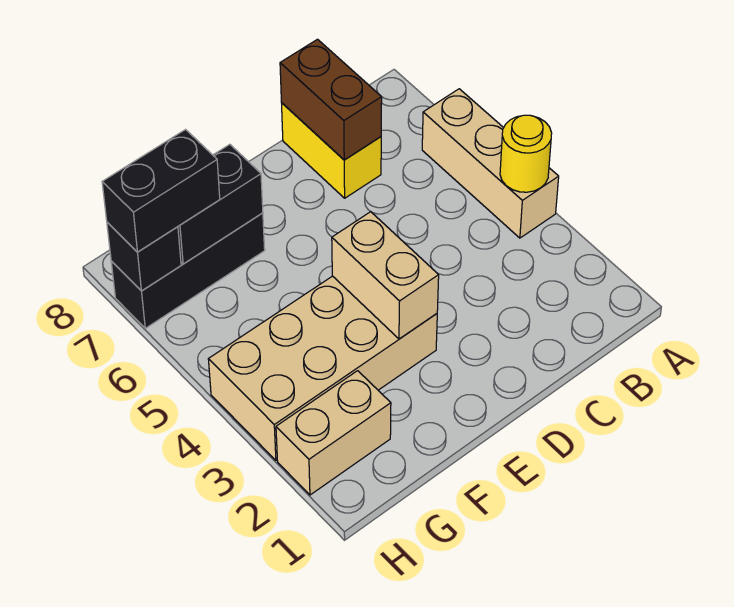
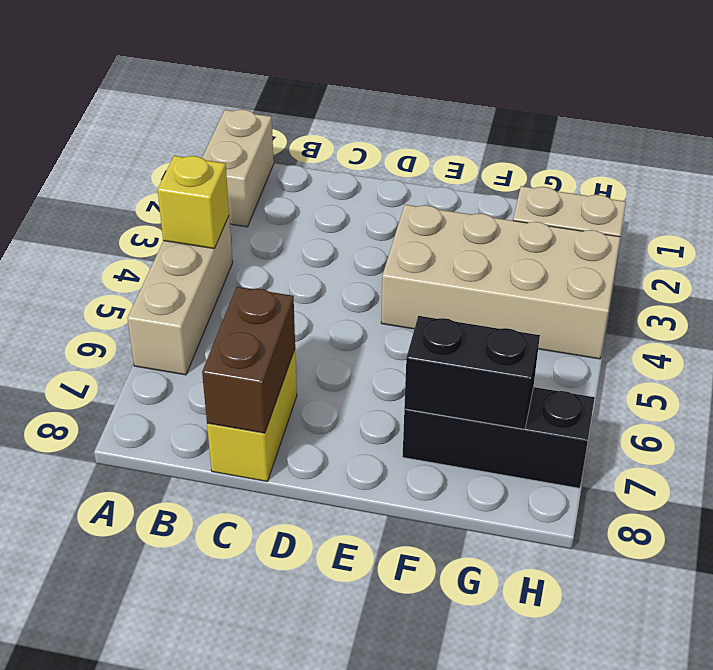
yellow round brick A4 level 2 -> yellow brick A4 level 2
tan brick E3:E4 level 2 -> tan brick A1:A2 level 1
black brick G7:H7 level 3 -> none
black brick H7 level 2 -> none

